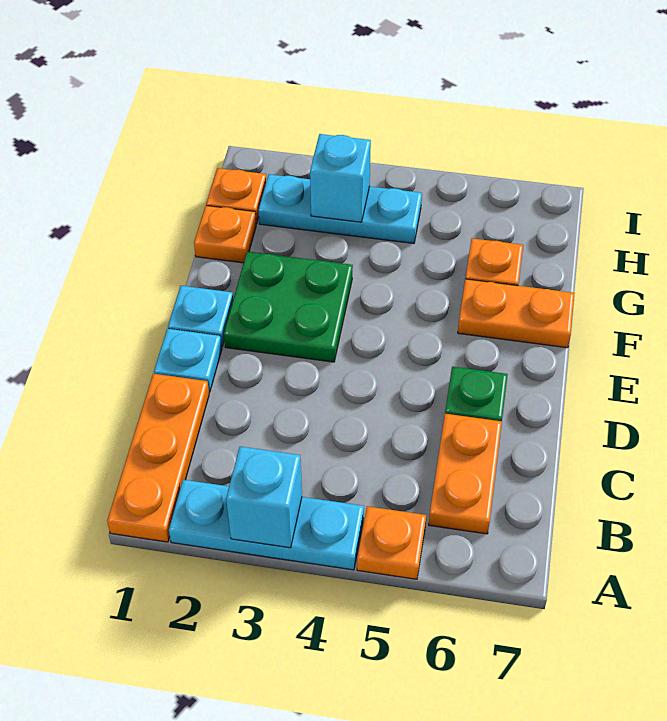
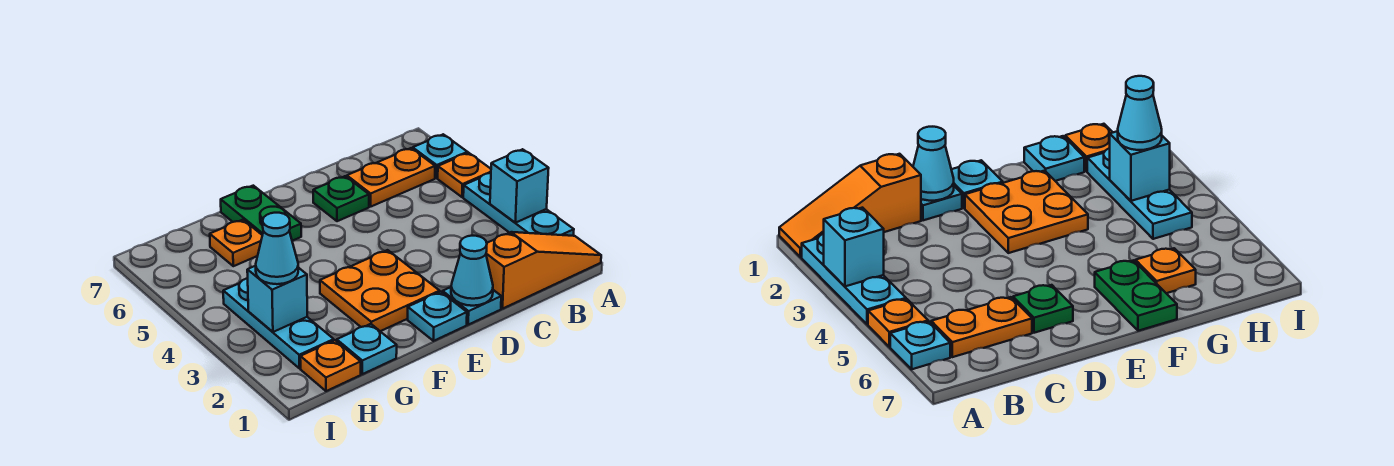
orange plate A1:C1 level 1 -> orange slope A1:C1 level 1 top C
none -> cyan plate A6 level 1
none -> cyan cone D1 level 2
green plate E2:F3 level 1 -> orange plate E2:F3 level 1
orange plate F6:F7 level 1 -> green plate F6:F7 level 1
orange plate G1 level 1 -> cyan plate G1 level 1
none -> cyan cone H3 level 3

